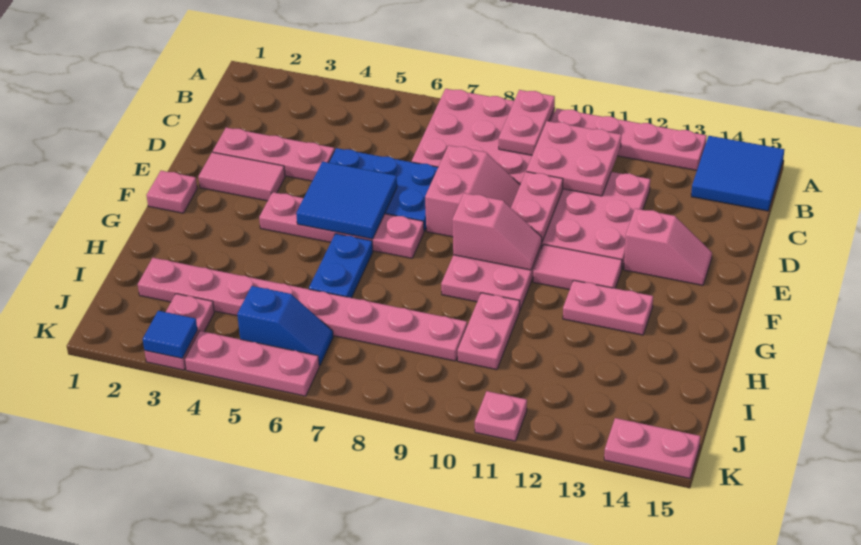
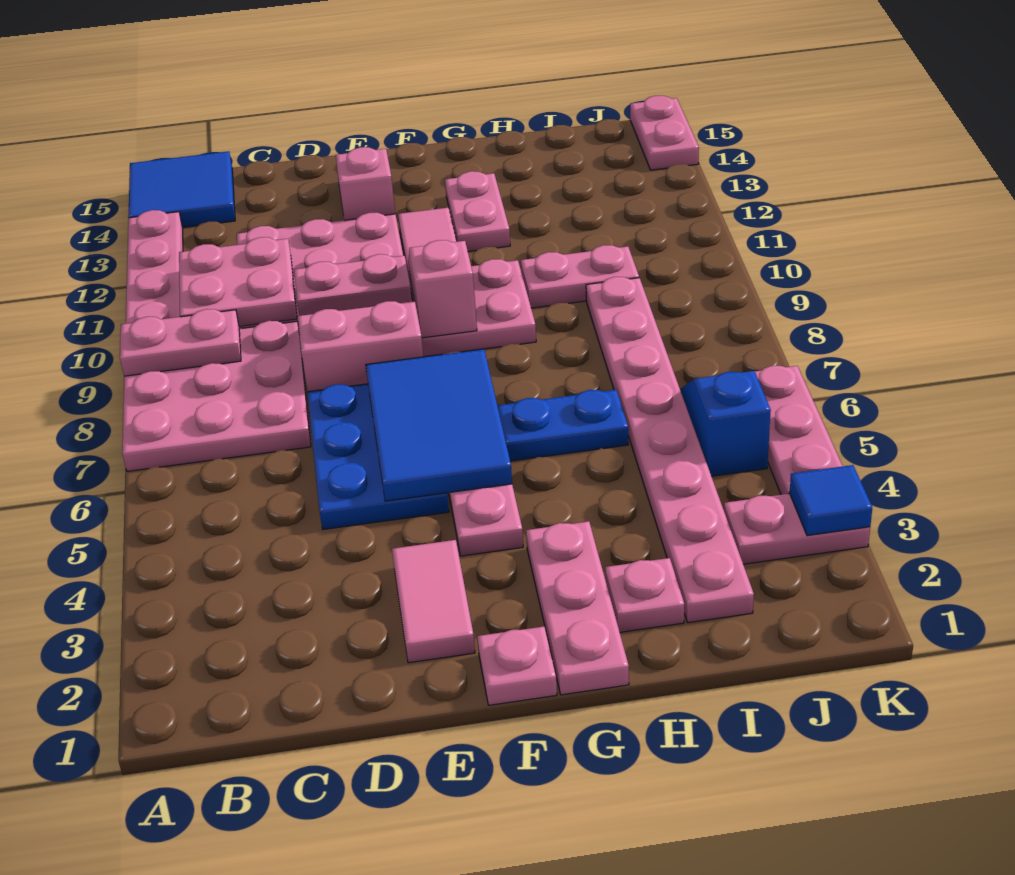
pink plate D2:D4 level 1 -> pink plate G1:G3 level 1
blue tile E5:F6 level 2 -> blue tile E5:F7 level 2
pink plate K11 level 1 -> pink plate H2 level 1

